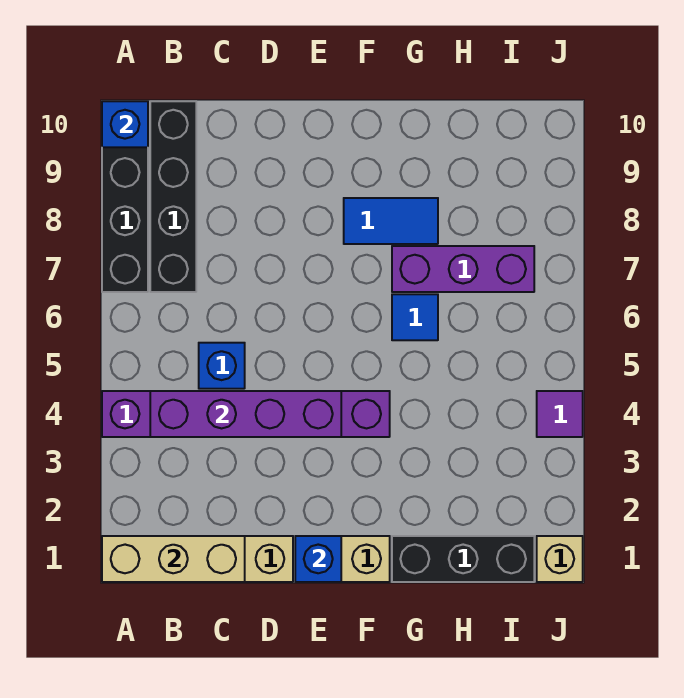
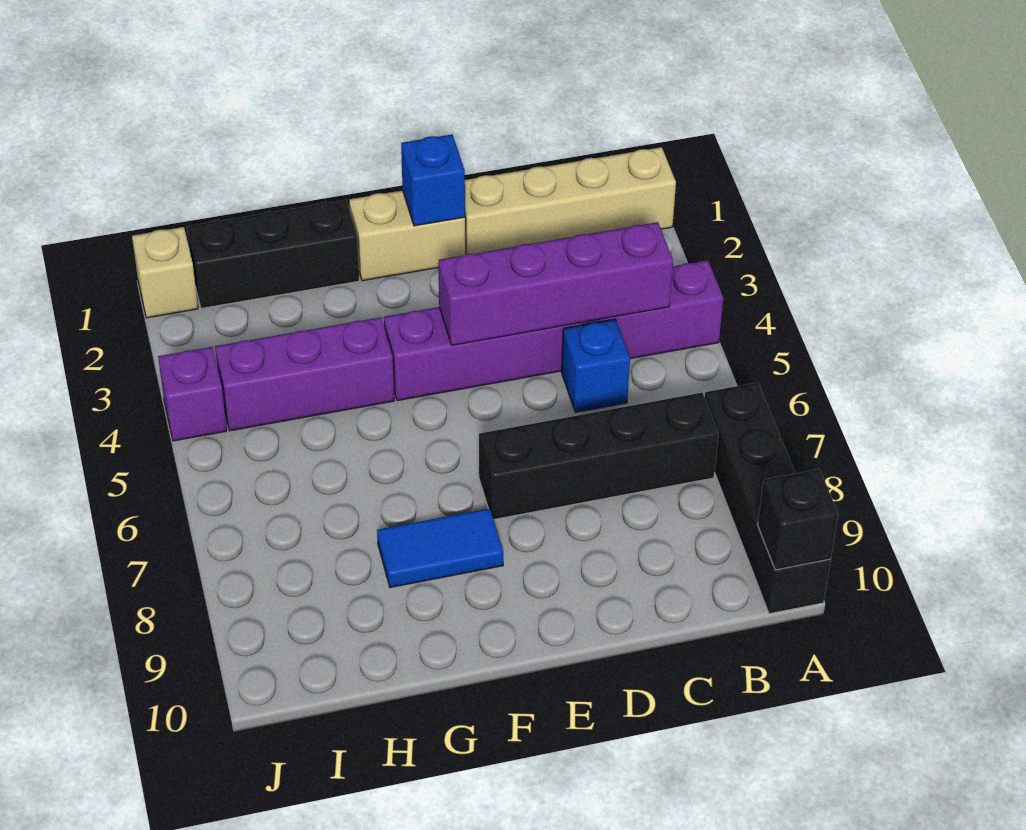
tan brick A1:C1 level 2 -> none
blue brick A10 level 2 -> black brick A10 level 2
black brick B7:B10 level 1 -> black brick B7:E7 level 1
blue tile G6 level 1 -> none
purple brick G7:I7 level 1 -> purple brick G4:I4 level 1
purple tile J4 level 1 -> purple brick J4 level 1

